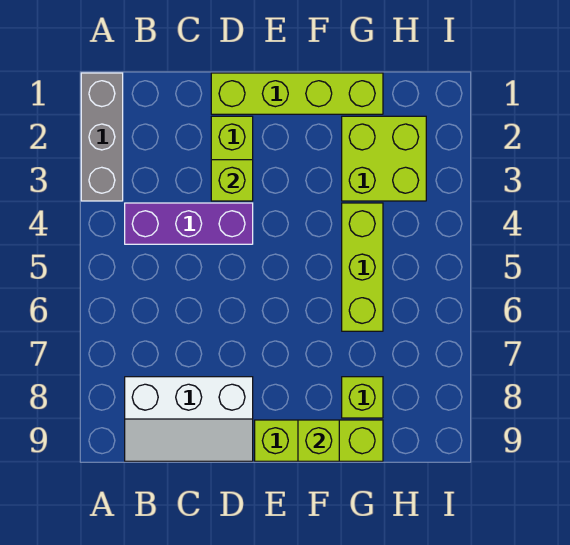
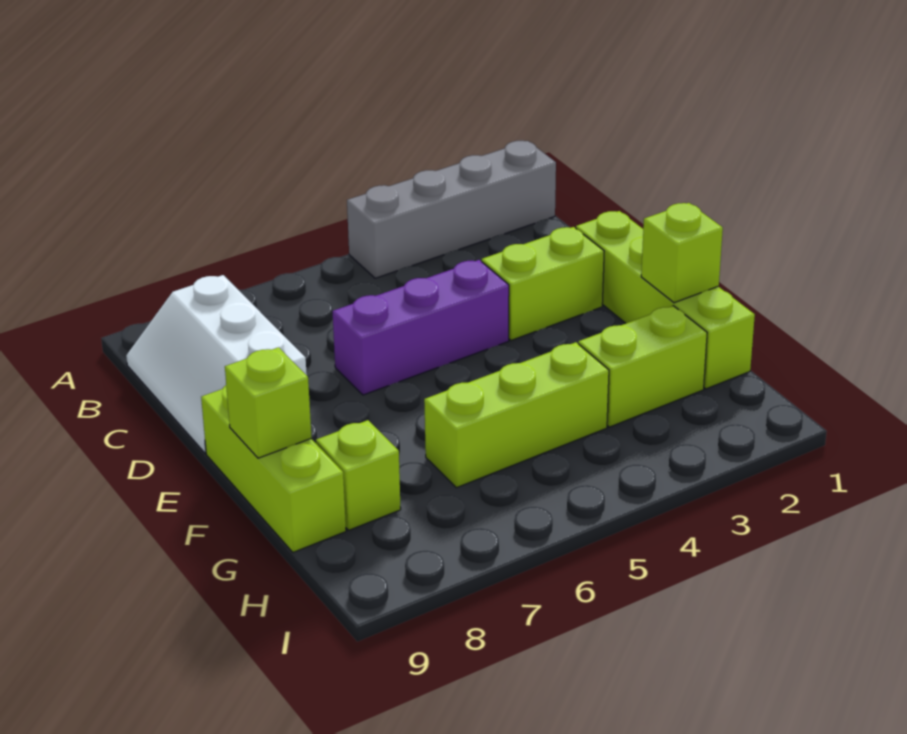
grey brick A1:A3 level 1 -> grey brick A1:A4 level 1
purple brick B4:D4 level 1 -> purple brick D4:D6 level 1
lime brick D3 level 2 -> lime brick F1 level 2
lime brick G2:H3 level 1 -> lime brick G2:G3 level 1

